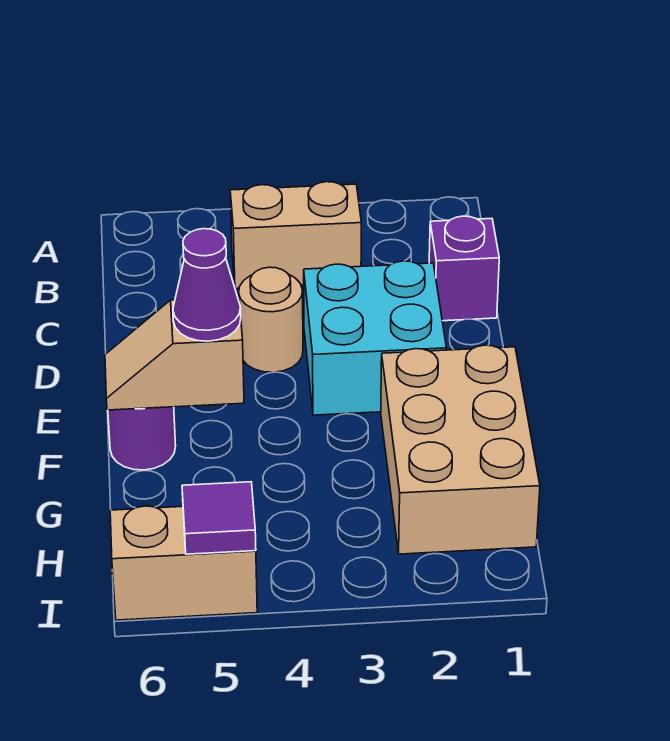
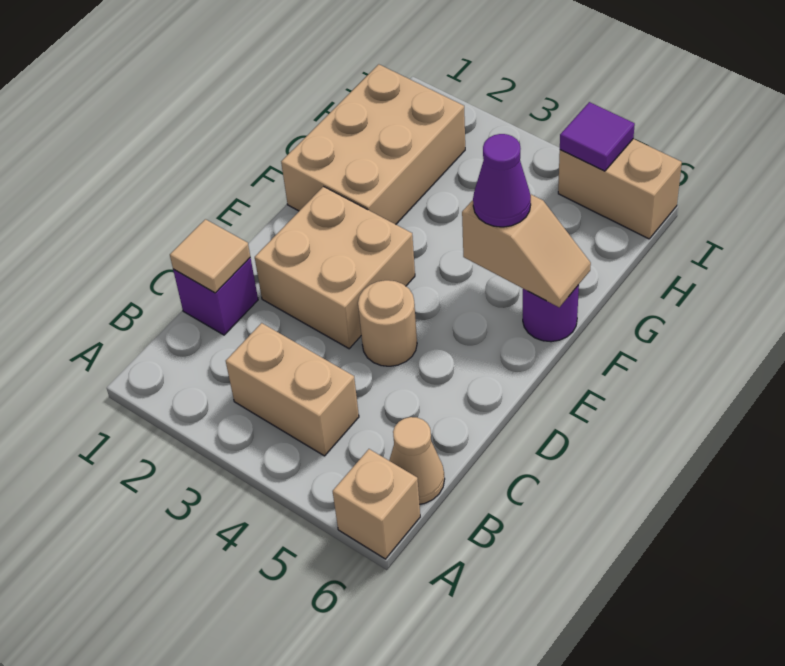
none -> tan brick A6 level 1
none -> tan cone B6 level 1
none -> tan tile C1 level 2
cyan brick D2:E3 level 1 -> tan brick D2:E3 level 1

